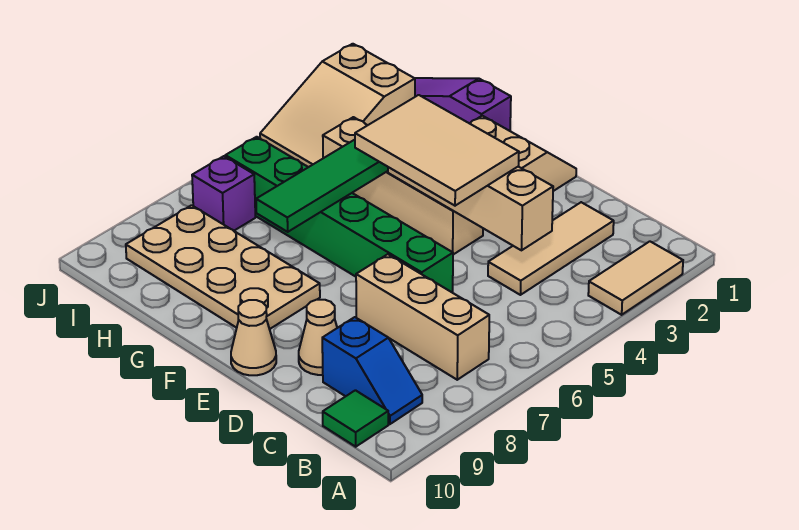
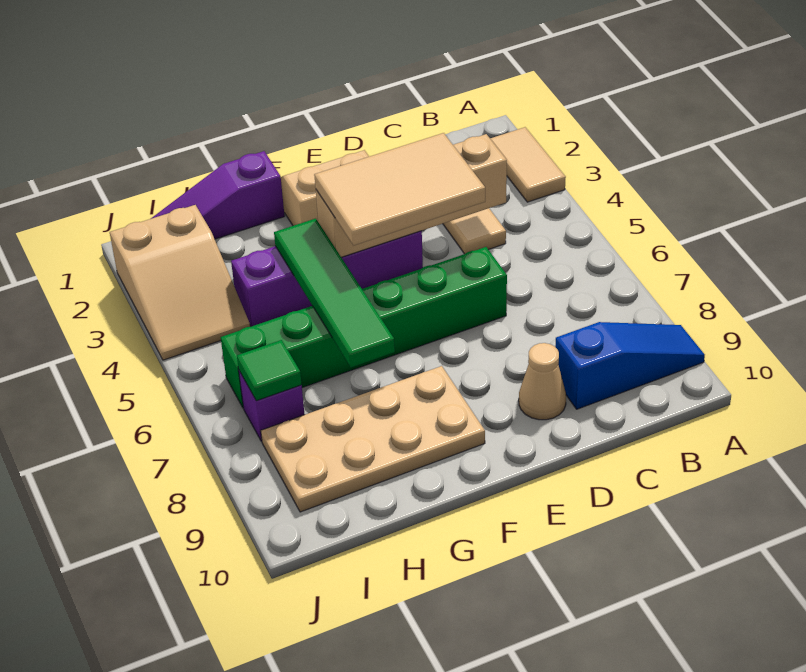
tan brick B7:D7 level 1 -> none
blue slope B9:C9 level 1 top C -> blue slope A9:C9 level 1 top C
green tile B10 level 1 -> green tile I7 level 2
tan brick E4:H4 level 1 -> purple brick E4:H4 level 1
tan cone E10 level 1 -> none

